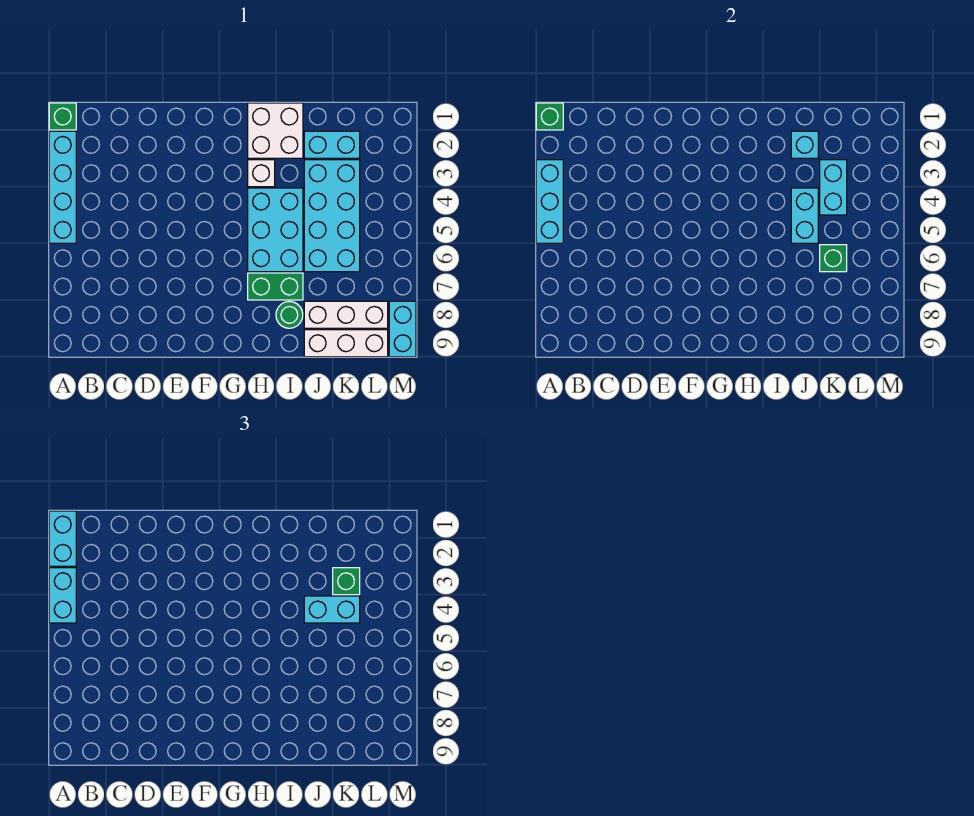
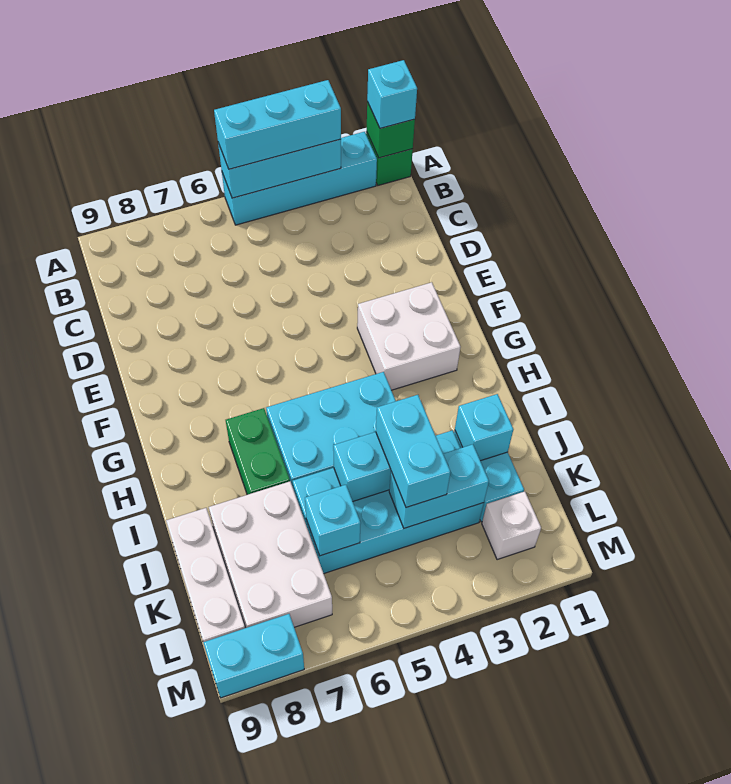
cyan brick A1:A2 level 3 -> cyan brick A1 level 3
cyan brick A3:A4 level 3 -> cyan brick A3:A5 level 3
white brick H1:I2 level 1 -> white brick F2:G3 level 1
white brick H3 level 1 -> white brick L2 level 1
green round brick I8 level 1 -> none
white brick J8:L8 level 1 -> white brick J7:L8 level 1
green brick K3 level 3 -> none
green brick K6 level 2 -> cyan brick K6 level 2

